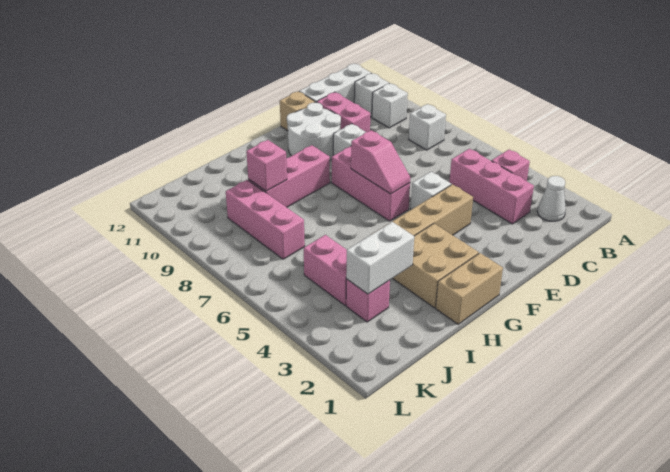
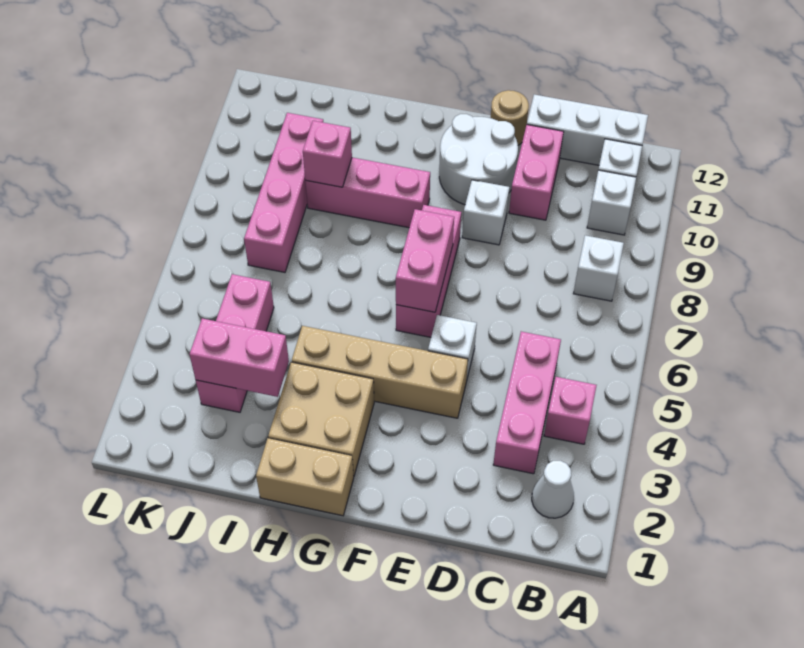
tan brick E12 level 1 -> tan round brick E12 level 1
pink slope F6:F7 level 2 top 7 -> pink brick F6:F7 level 2
white brick I3:J3 level 2 -> pink brick I3:J3 level 2
pink brick J7:J9 level 1 -> pink brick J7:J10 level 1

